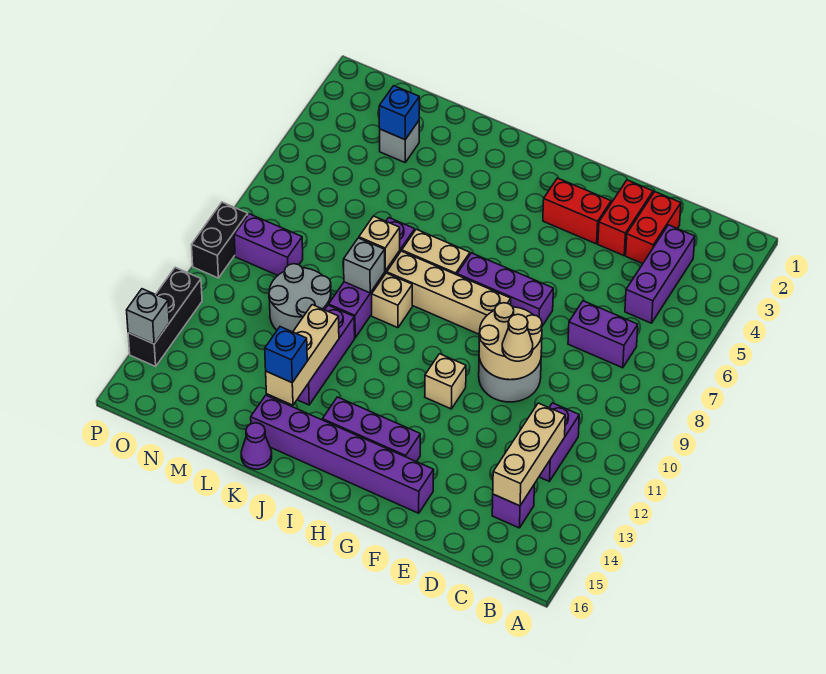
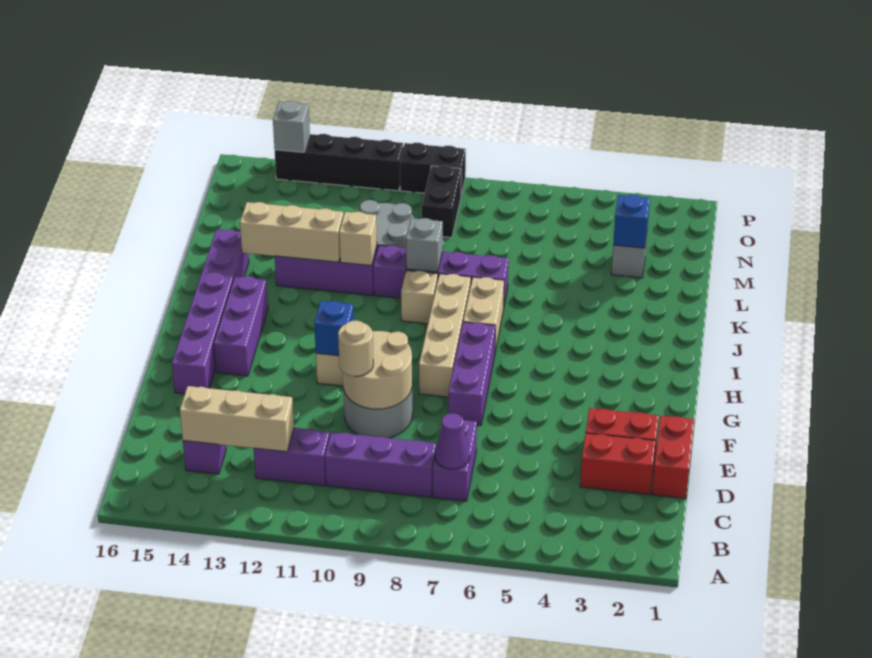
purple brick C3:C5 level 1 -> purple brick C8:C10 level 1
tan cone E10 level 3 -> tan round brick E10 level 3
red brick F3:G3 level 1 -> red brick D1:E1 level 1
tan brick K8 level 2 -> tan brick K11 level 2
blue brick K14 level 3 -> blue brick G11 level 2
purple cone K16 level 1 -> purple cone C7 level 2
purple brick N9:O9 level 1 -> black brick N9:O9 level 1
black brick P12:P14 level 1 -> black brick P11:P14 level 1

